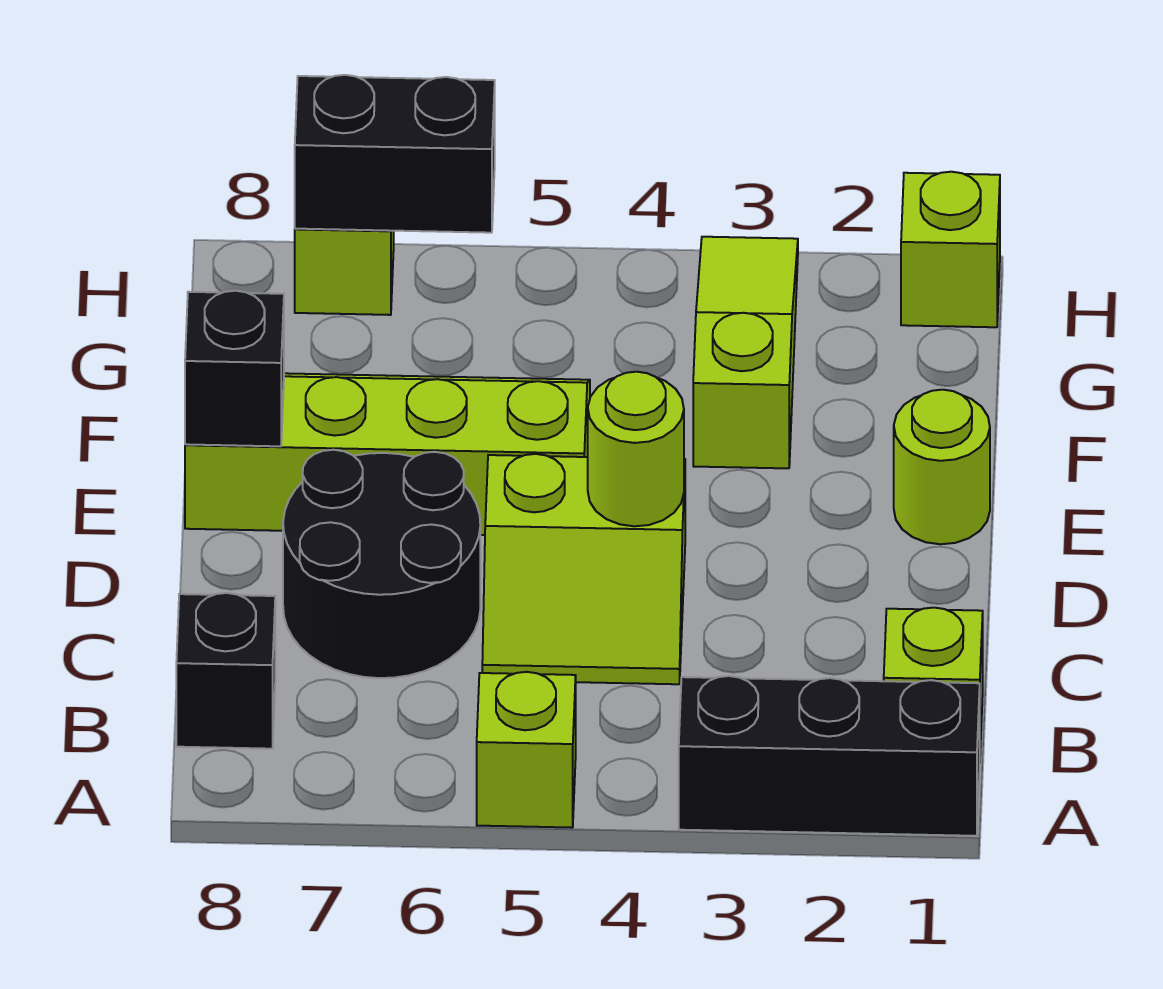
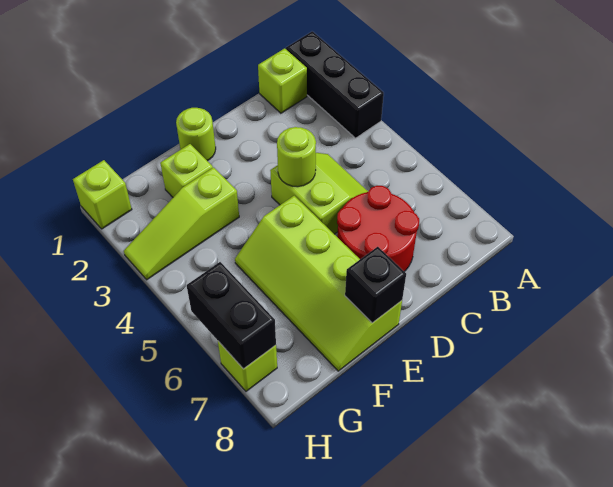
lime brick A5 level 1 -> lime brick F2 level 1
black brick B8 level 1 -> none
black round brick C6:D7 level 1 -> red round brick C6:D7 level 1

